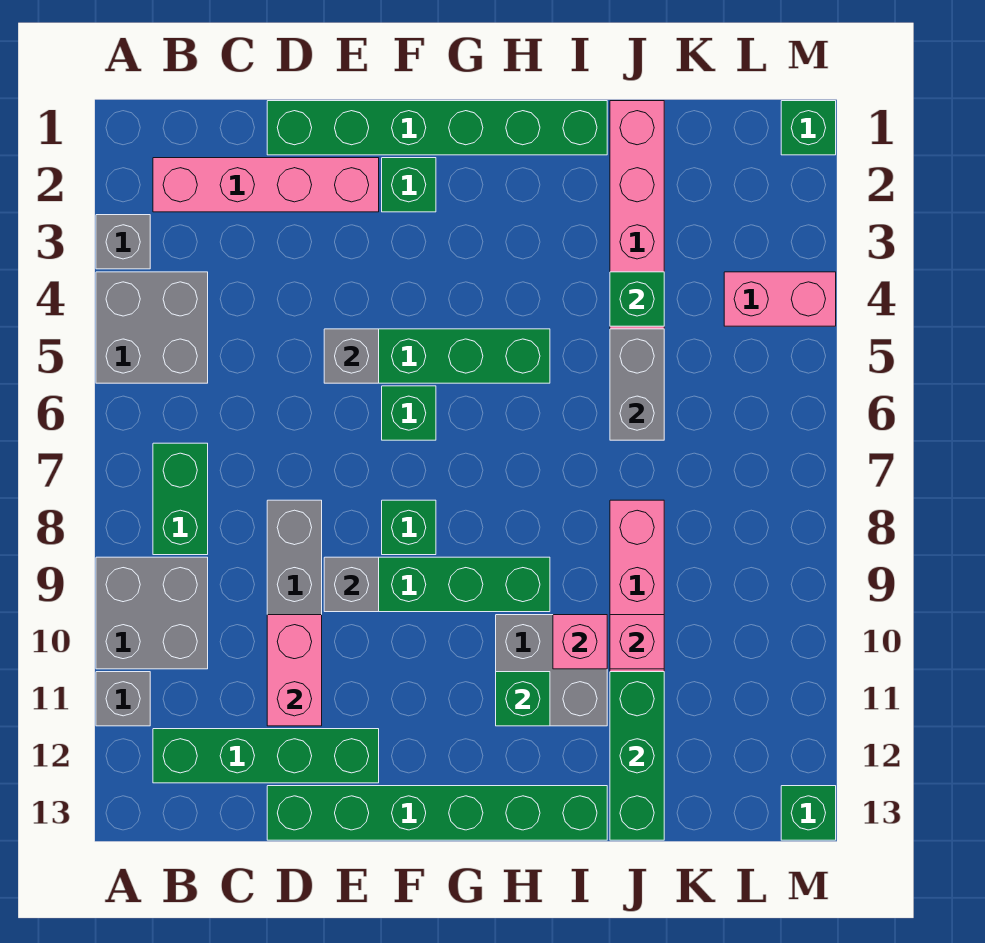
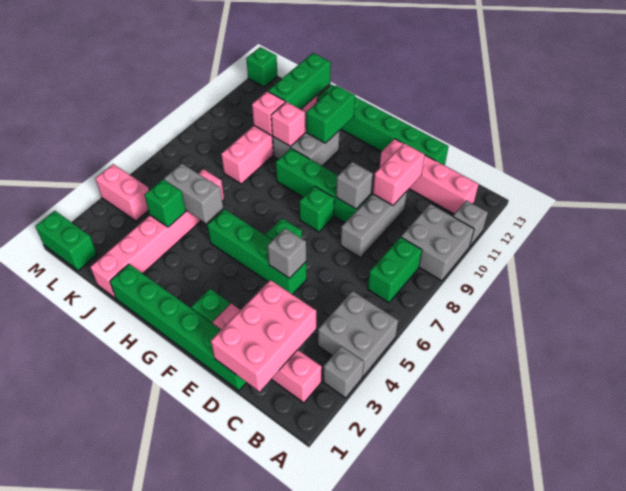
green brick B12:E12 level 1 -> pink brick B12:E12 level 1
none -> pink brick C1:D3 level 2
green brick H11 level 2 -> green brick H11:H12 level 2
grey brick J5:J6 level 2 -> grey brick I5:J5 level 2
green brick M1 level 1 -> green brick L1:M1 level 1

